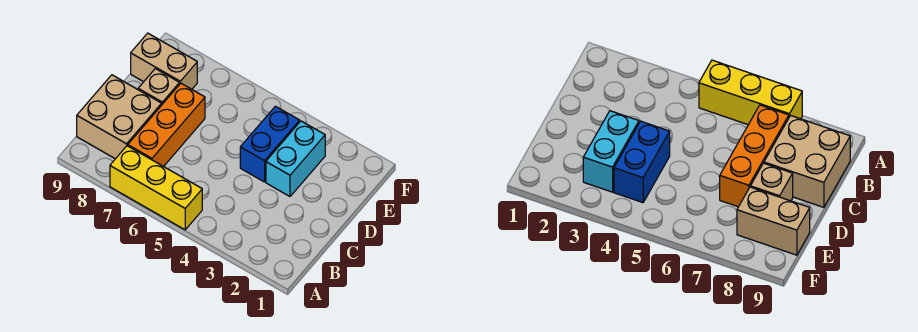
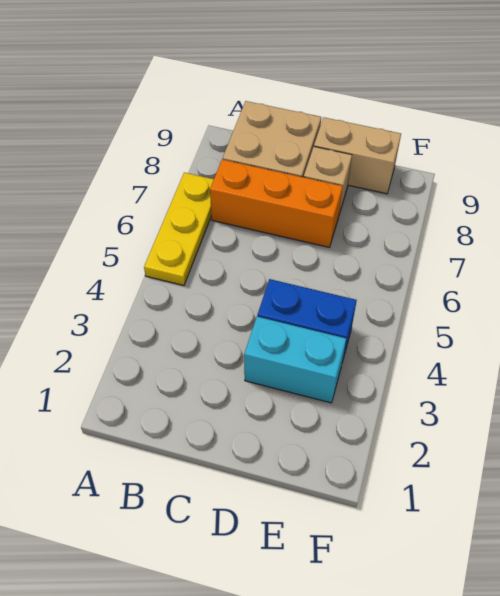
yellow brick A5:A7 level 1 -> yellow plate A5:A7 level 1
tan brick E8:E9 level 1 -> tan brick D9:E9 level 1

